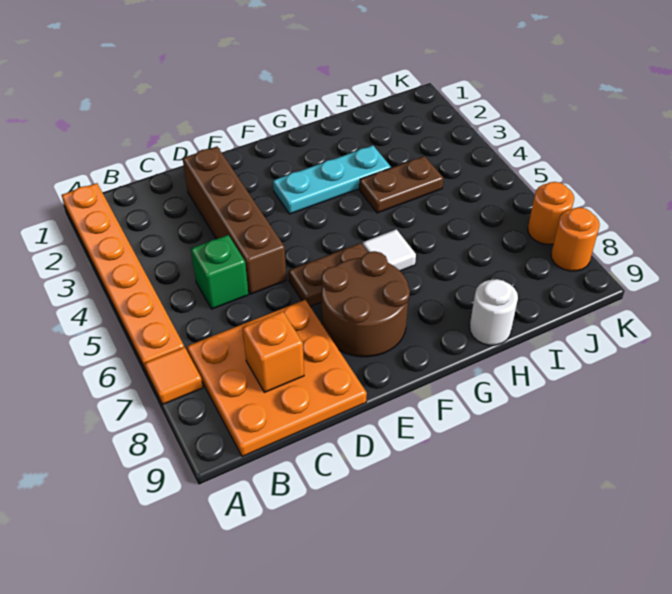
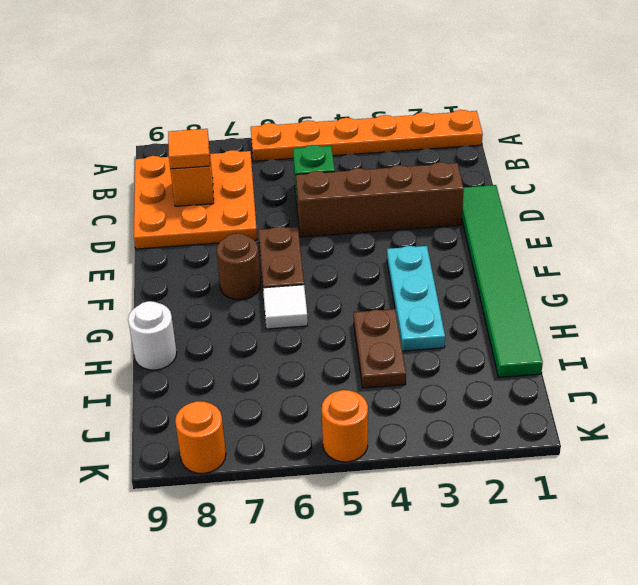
orange tile A7 level 1 -> orange tile C8 level 3
none -> green tile D1:I1 level 1
brown round brick E7:F8 level 1 -> brown round brick F7 level 1
orange round brick K7 level 1 -> orange round brick K5 level 1

